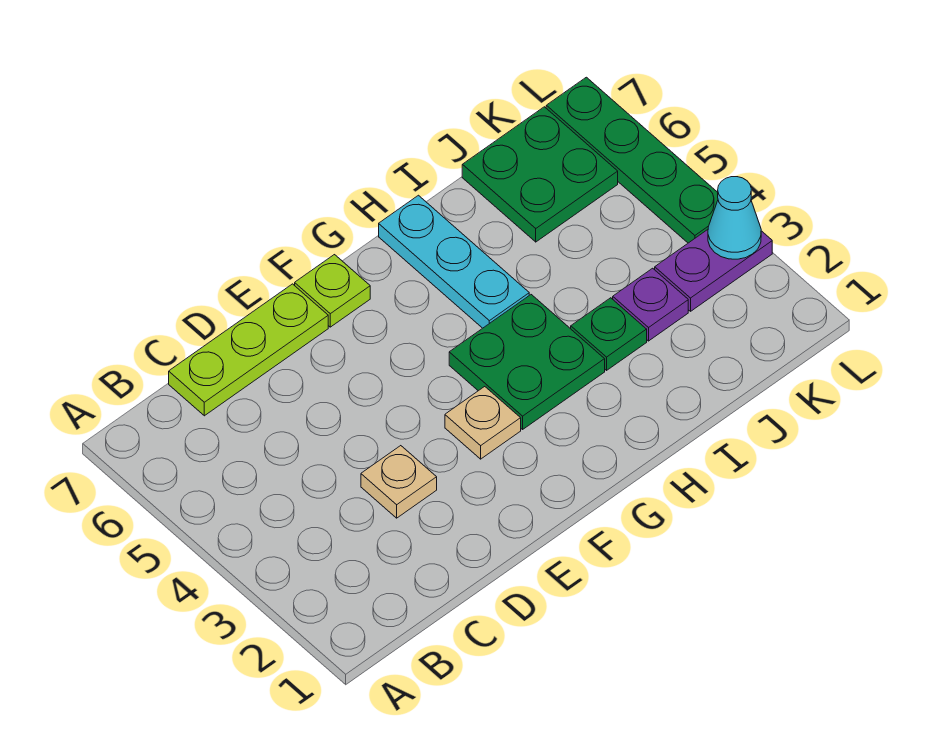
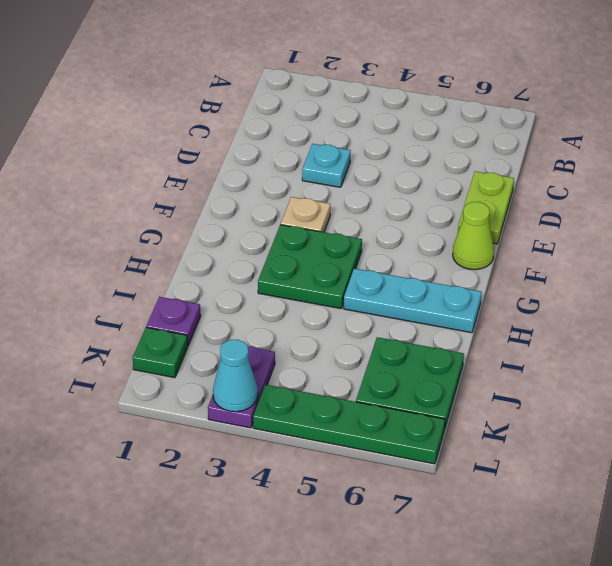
lime plate C7:E7 level 1 -> lime plate D7:E7 level 1
tan plate D3 level 1 -> cyan plate D3 level 1
lime plate F7 level 1 -> lime cone F7 level 1
green plate I3 level 1 -> green plate K1 level 1
purple plate J3 level 1 -> purple plate J1 level 1

